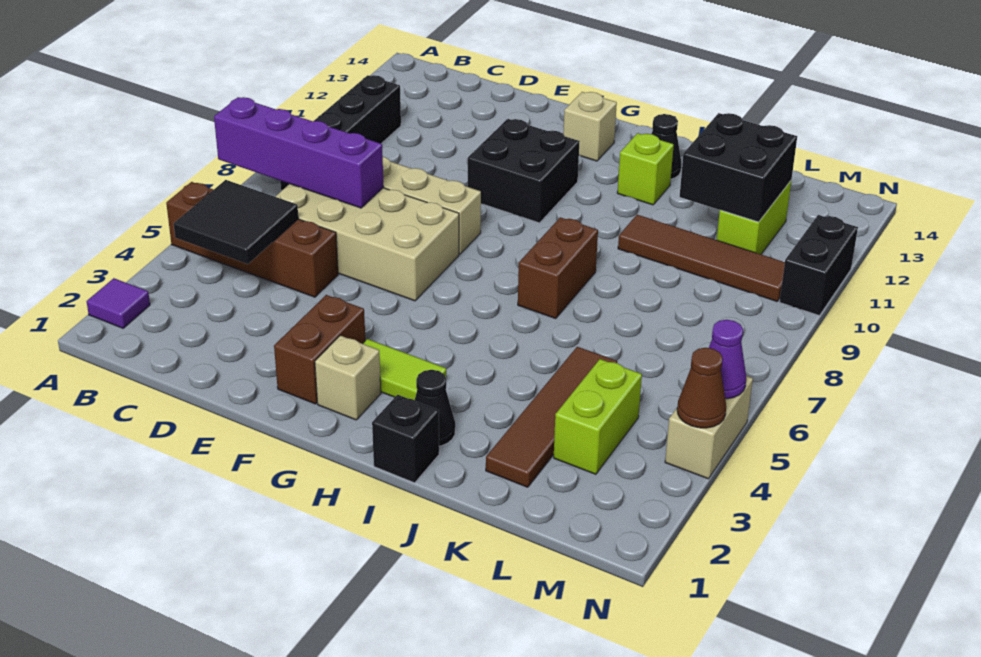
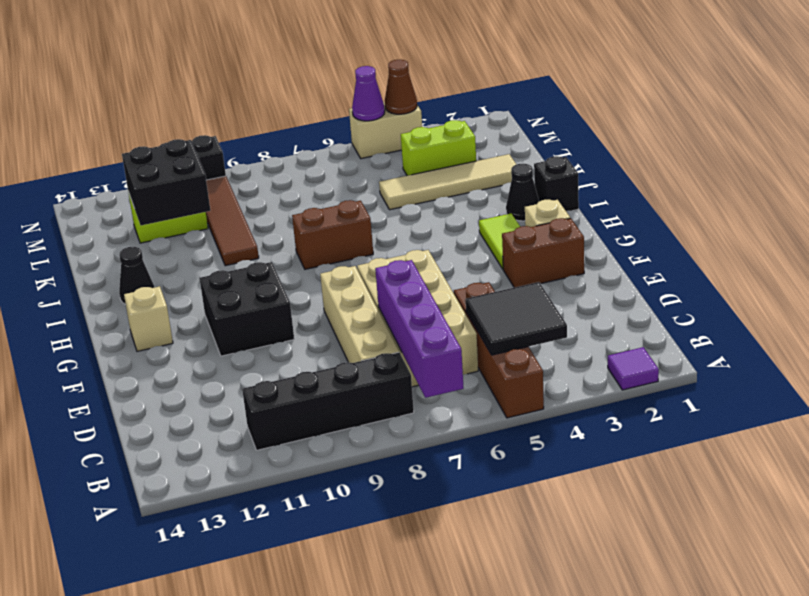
lime brick I12 level 1 -> none
brown tile K2:K5 level 1 -> tan tile K2:K5 level 1

